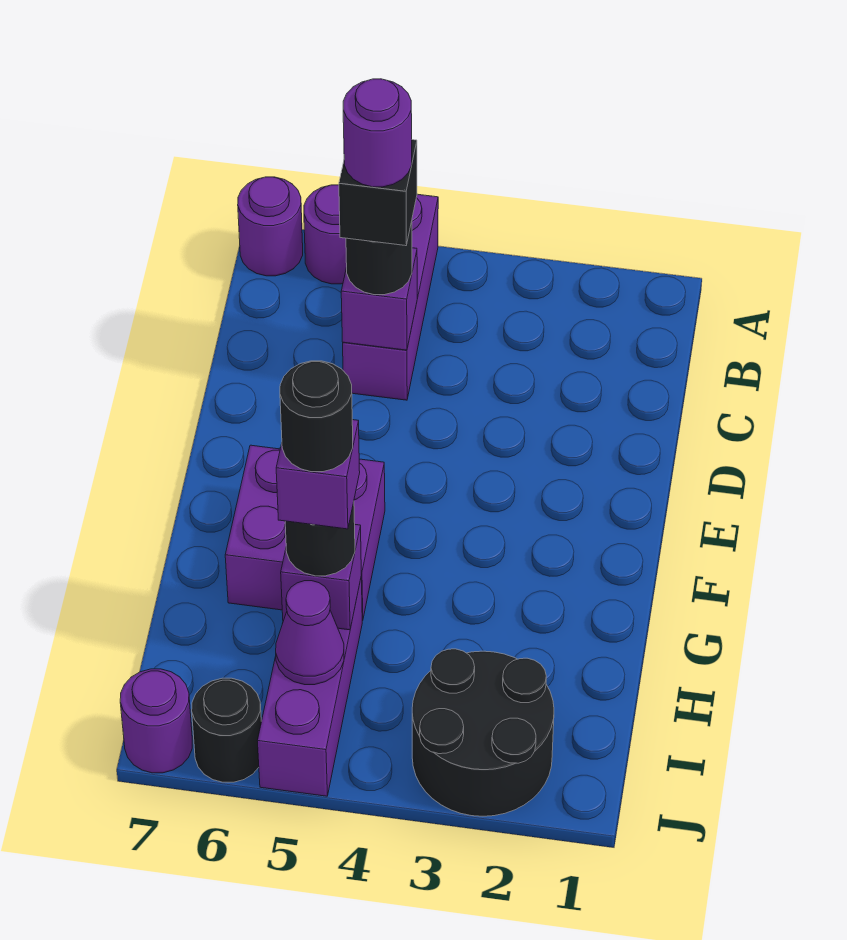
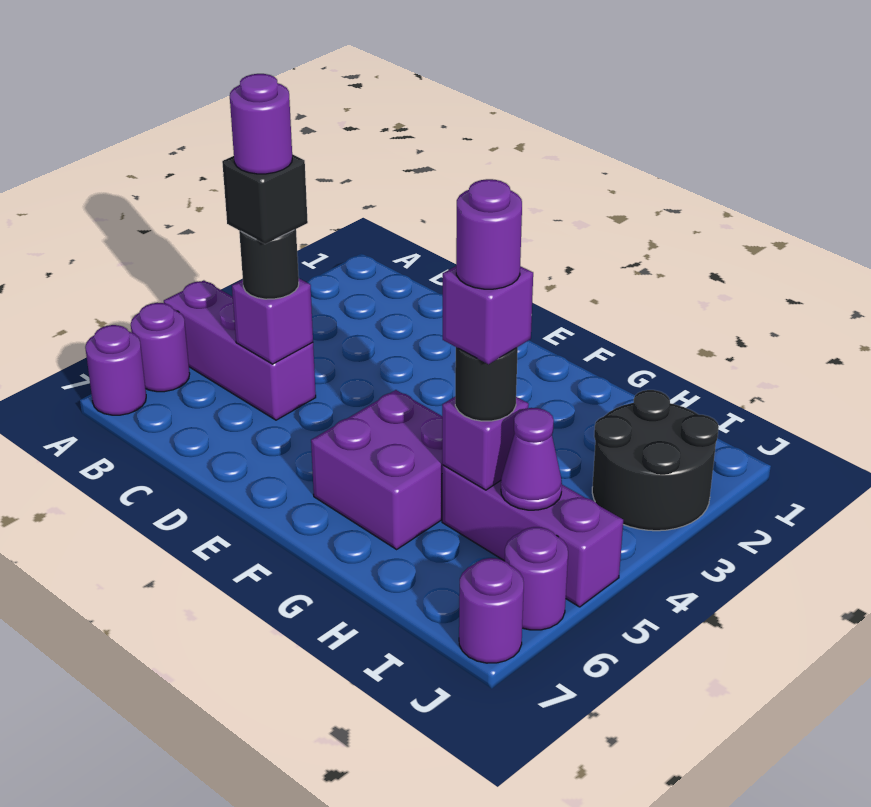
black round brick H5 level 5 -> purple round brick H5 level 5
black round brick J6 level 1 -> purple round brick J6 level 1

